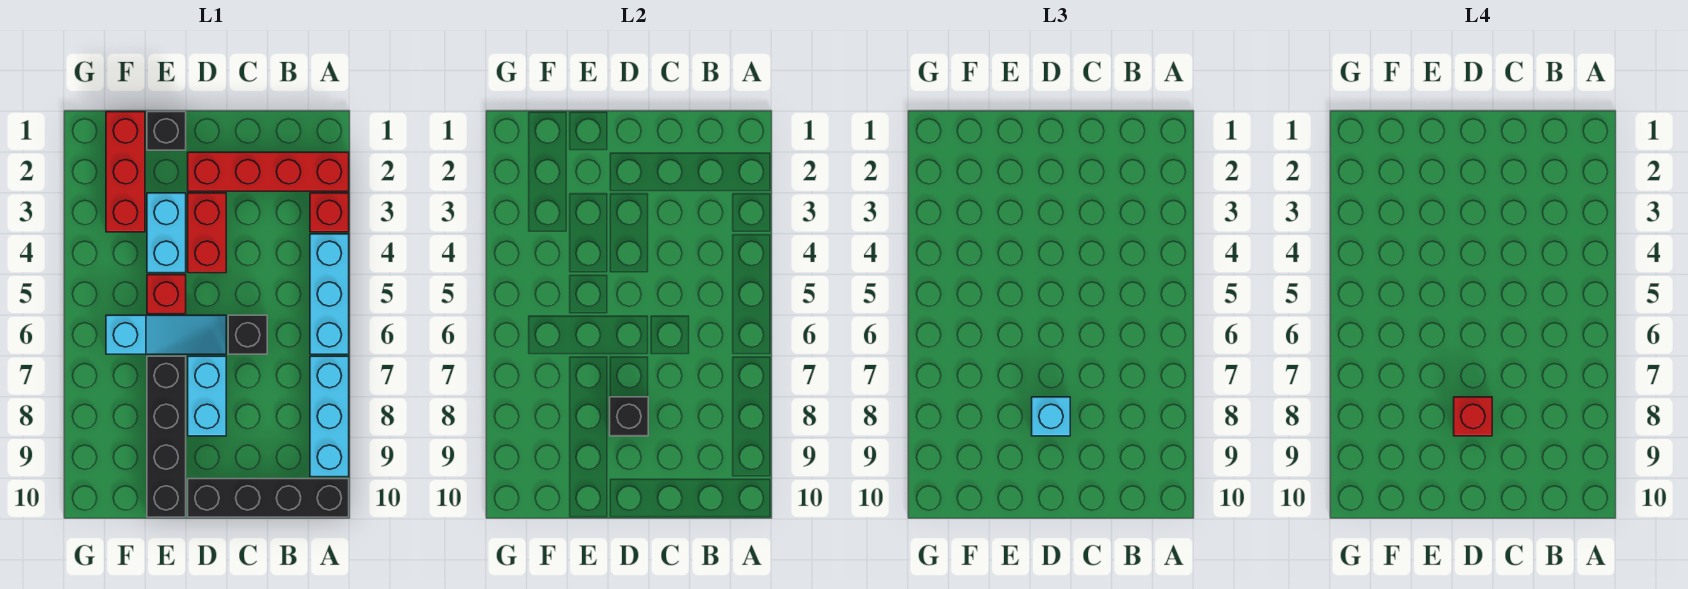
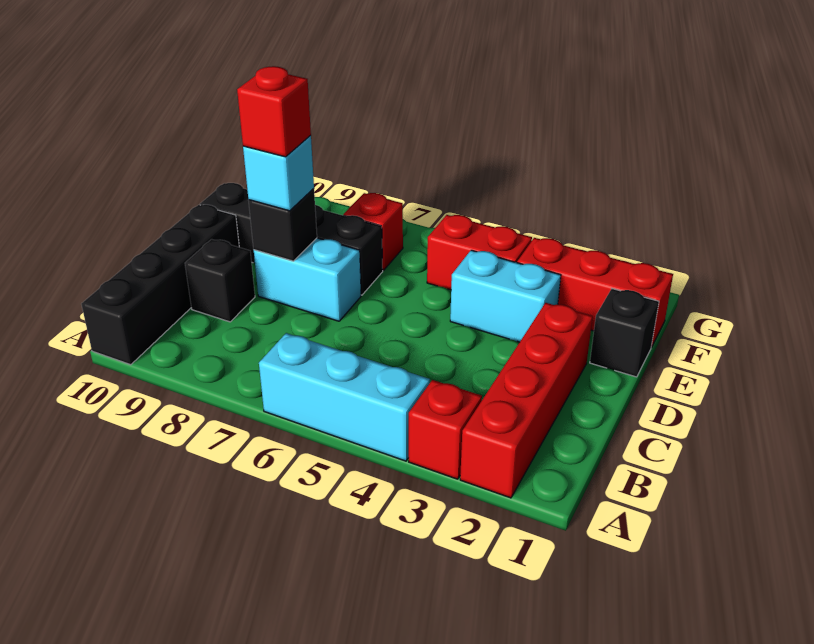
cyan brick A7:A9 level 1 -> none
black brick C6 level 1 -> black brick C9 level 1
red brick D3:D4 level 1 -> red brick F4:F5 level 1
cyan slope D6:F6 level 1 top F -> none
red brick E5 level 1 -> red brick F7 level 1

